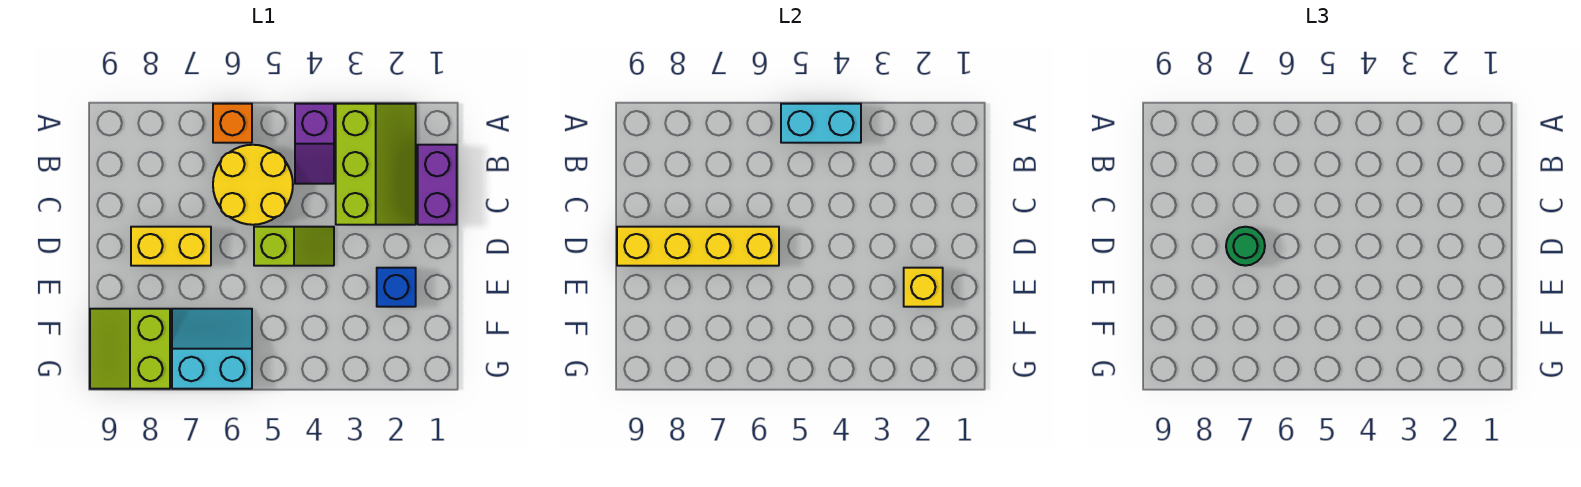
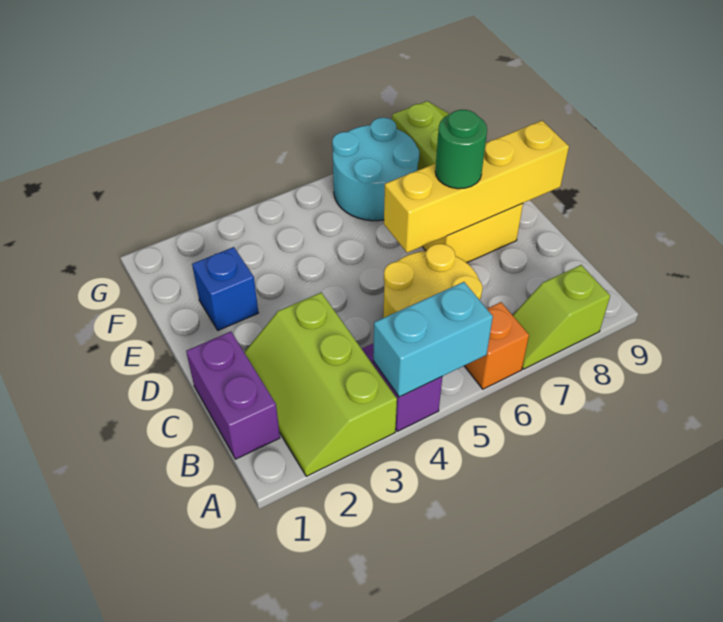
lime slope D4:D5 level 1 top 5 -> lime slope A7:A8 level 1 top 8
yellow brick E2 level 2 -> none
cyan slope F6:G7 level 1 top G -> cyan round brick F6:G7 level 1

